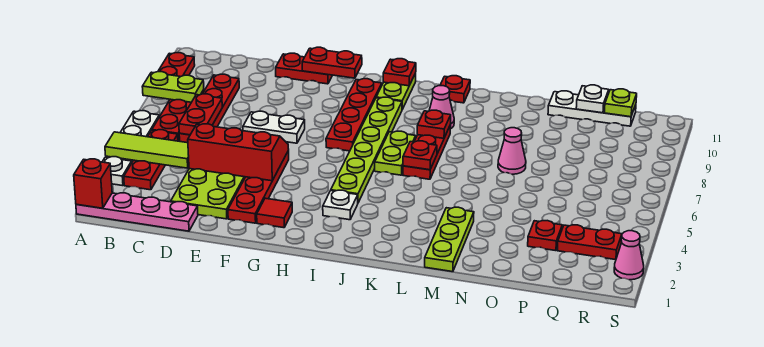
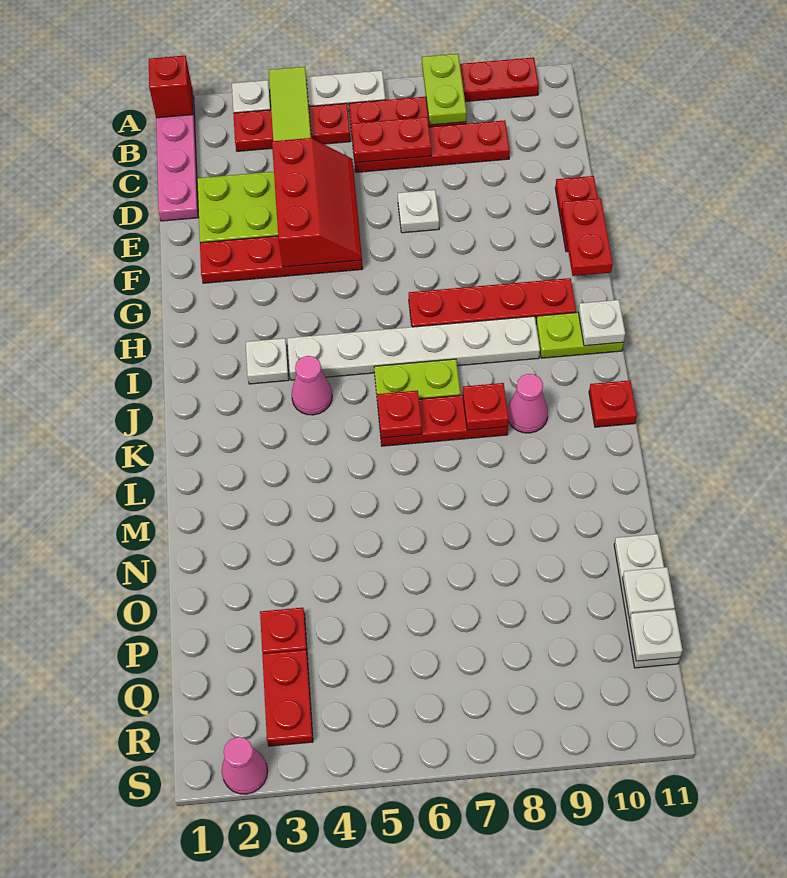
white plate E7:F7 level 1 -> white plate E7 level 1
red tile G2 level 1 -> none
lime plate I4:I9 level 1 -> white plate I4:I9 level 1
red plate I11 level 2 -> white plate I11 level 2
lime plate M1:M3 level 1 -> none
pink cone N7 level 1 -> pink cone J4 level 1
lime plate Q11 level 2 -> white plate Q11 level 2

